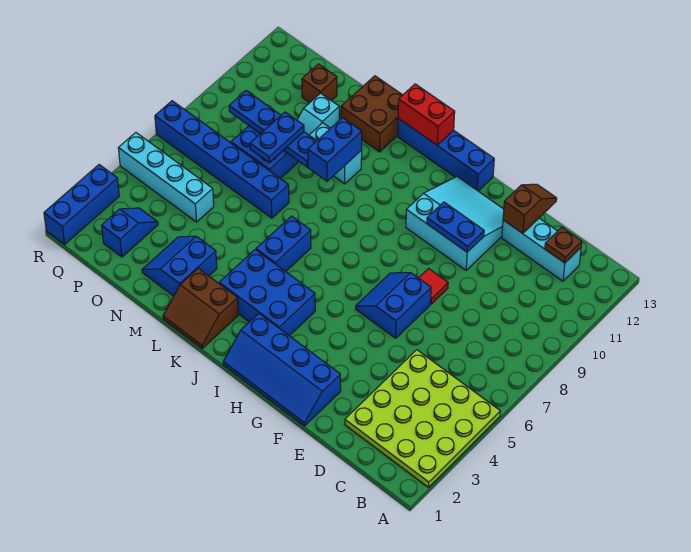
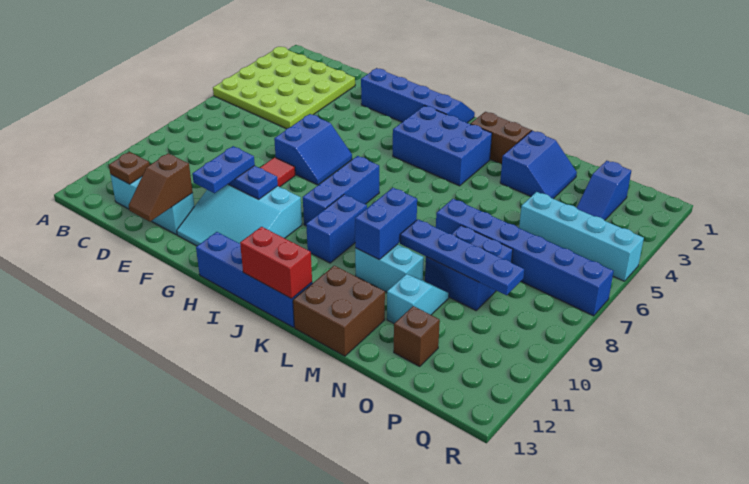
blue brick K5:K6 level 1 -> blue brick J9:J10 level 1
blue plate N8:N9 level 3 -> blue plate F10:F11 level 3
blue brick R1:R3 level 1 -> blue brick I7:I9 level 1

